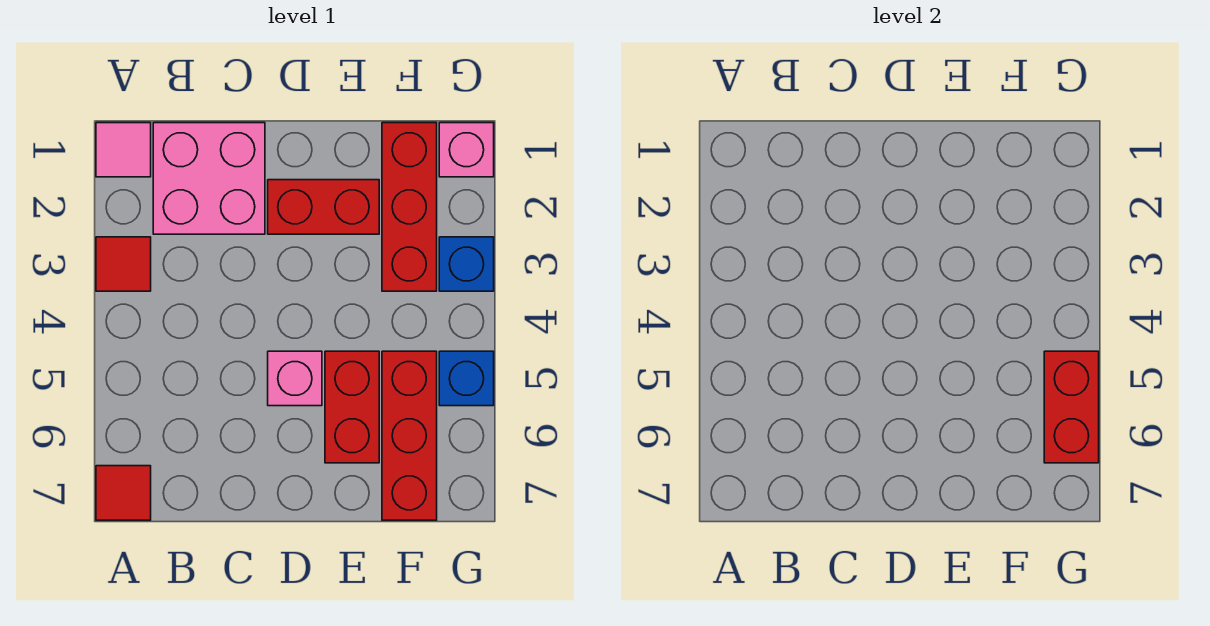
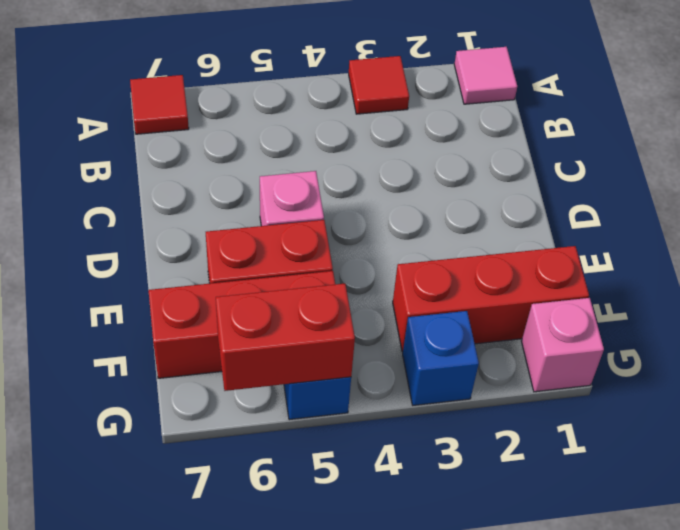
pink brick B1:C2 level 1 -> none
red brick D2:E2 level 1 -> none

